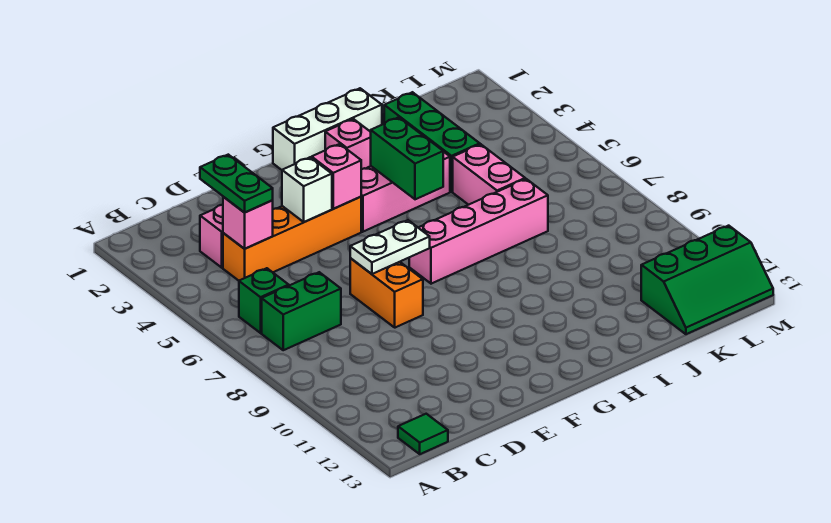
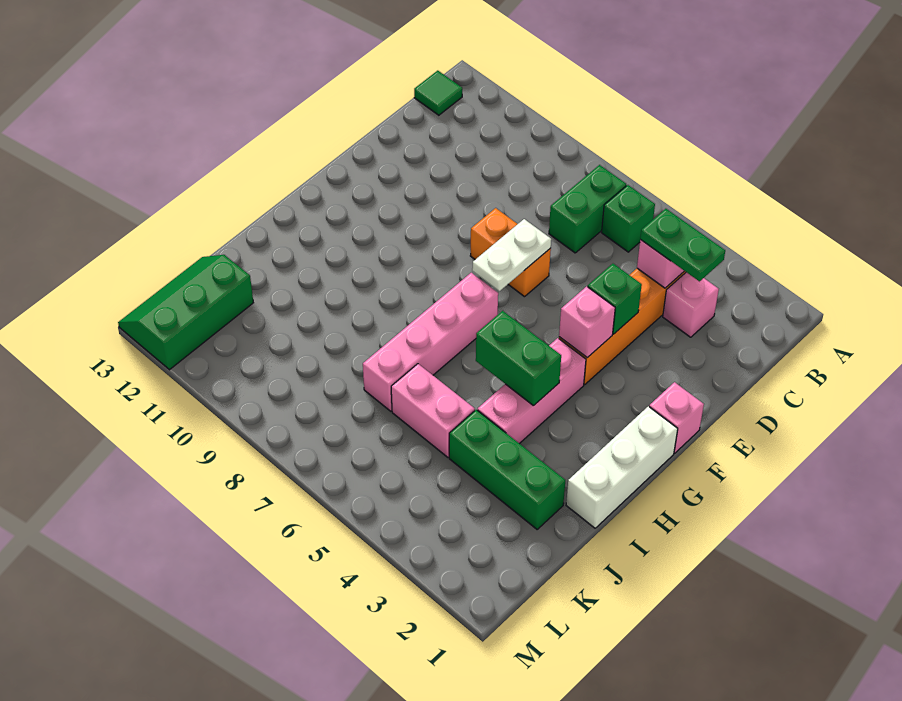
white brick E4 level 2 -> green brick E4 level 2
pink brick H2 level 1 -> pink brick F1 level 1

